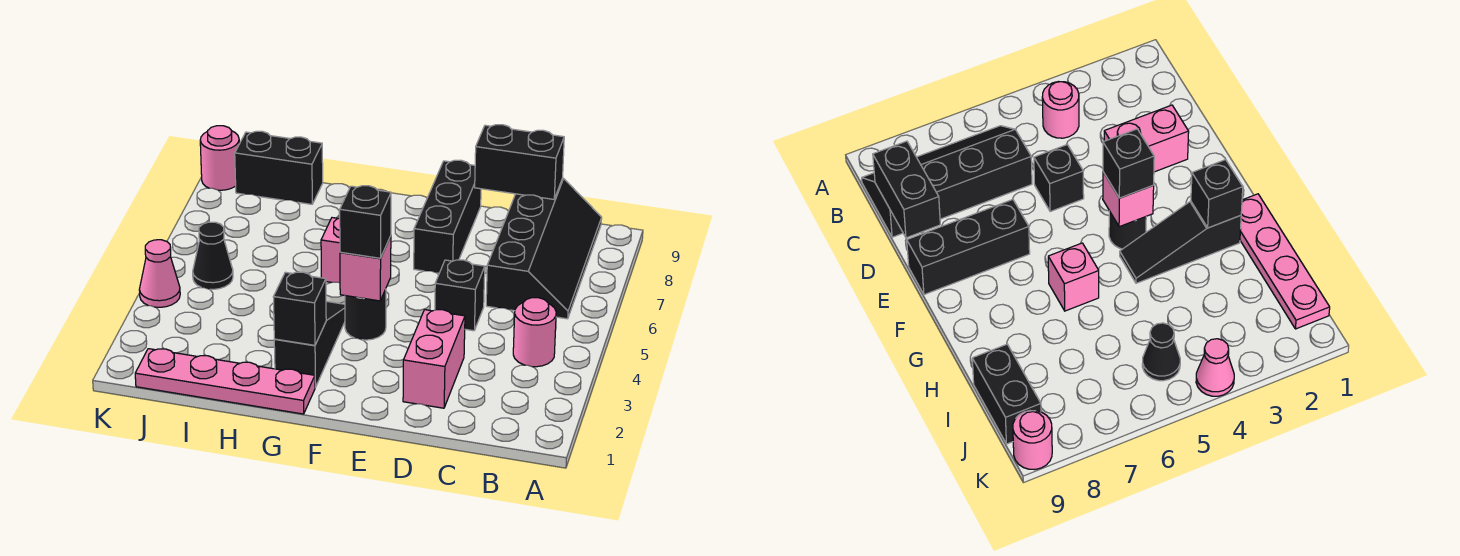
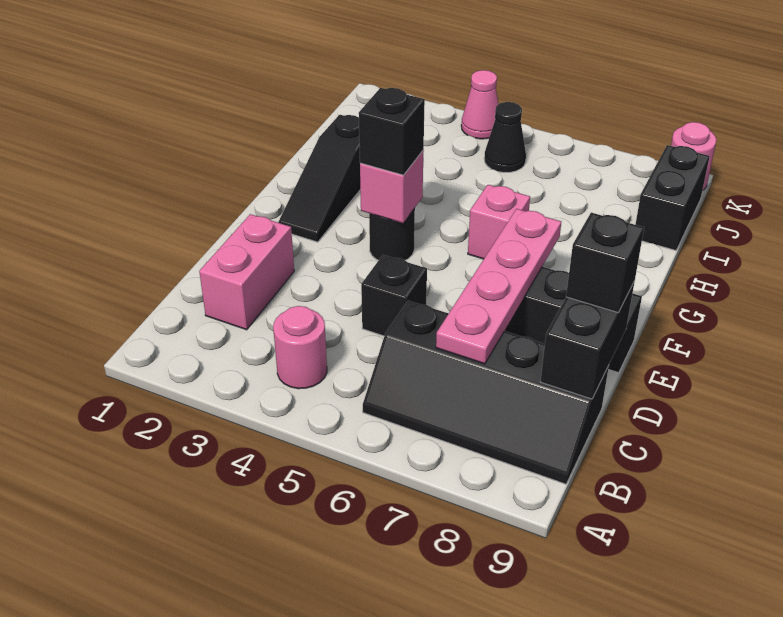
pink brick D2:D3 level 1 -> pink brick C2:D2 level 1
pink plate G1:J1 level 1 -> pink plate C7:F7 level 2
black slope G2:G4 level 1 top 2 -> black slope F2:H2 level 1 top H
black brick G2 level 2 -> black brick D9 level 3

